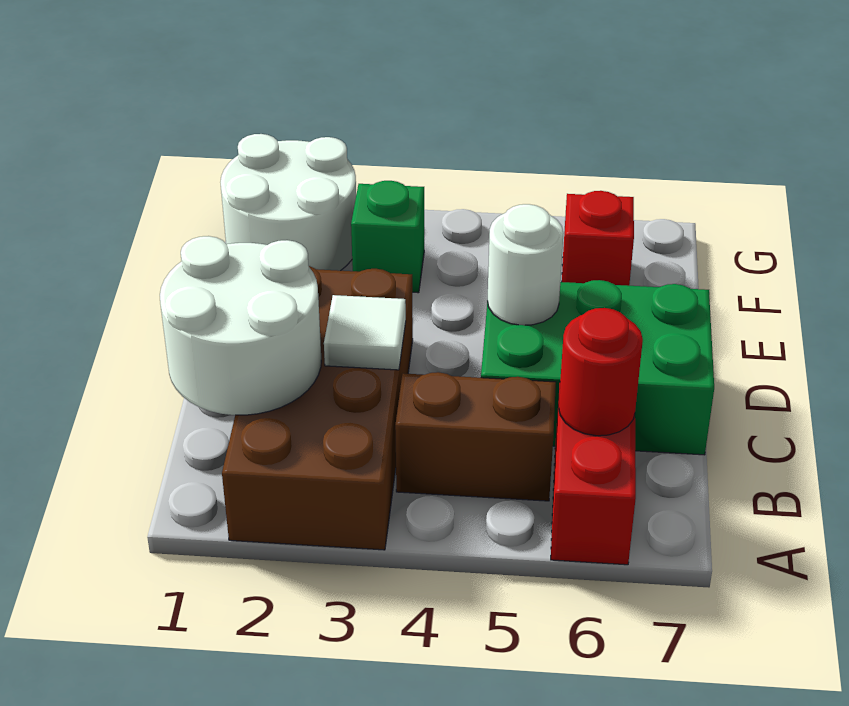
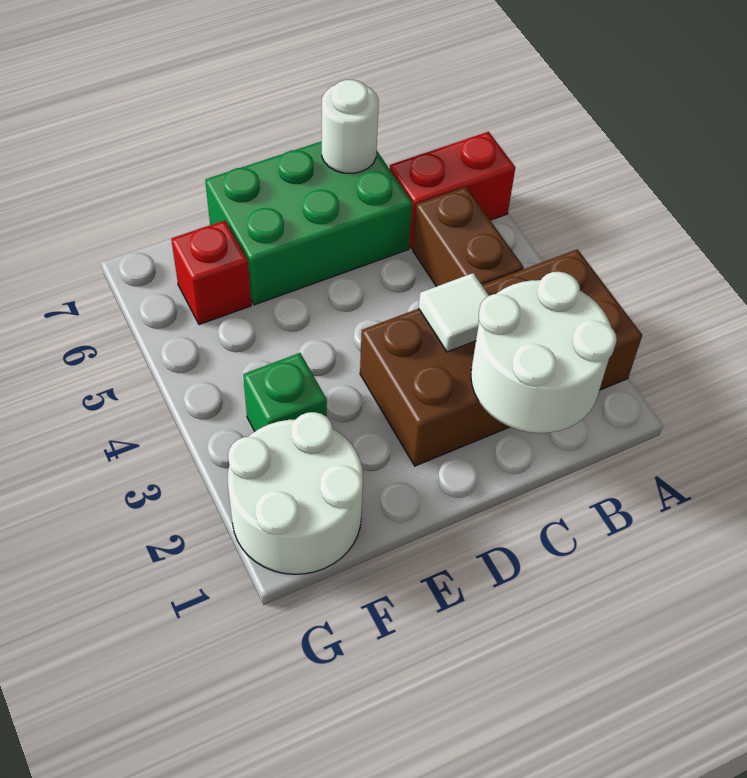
red round brick B6 level 2 -> none
green brick C5:D7 level 1 -> green brick C6:E7 level 1
white round brick D5 level 2 -> white round brick C7 level 2

